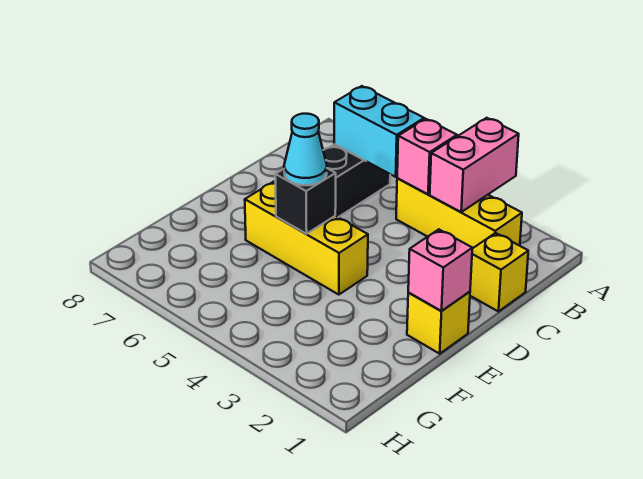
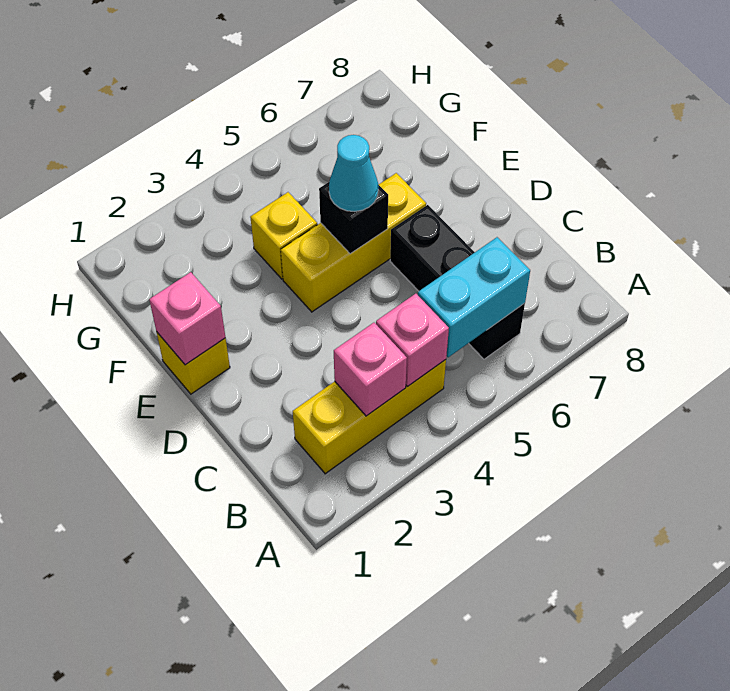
pink brick A3:B3 level 2 -> pink brick B3 level 2
yellow brick C1 level 1 -> yellow brick F4 level 1

